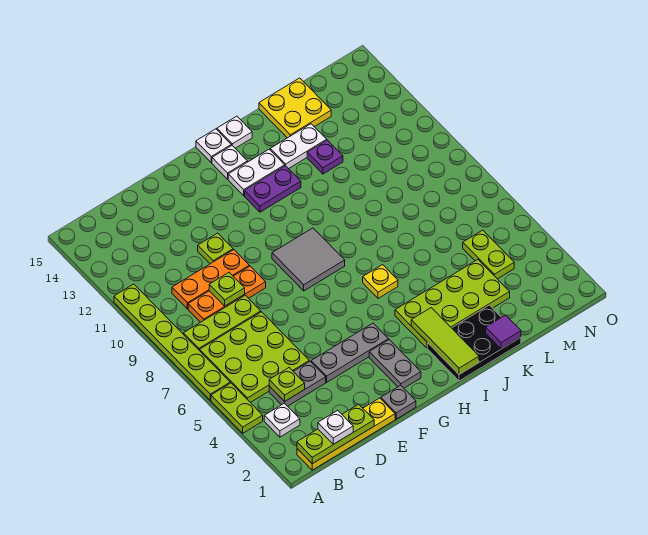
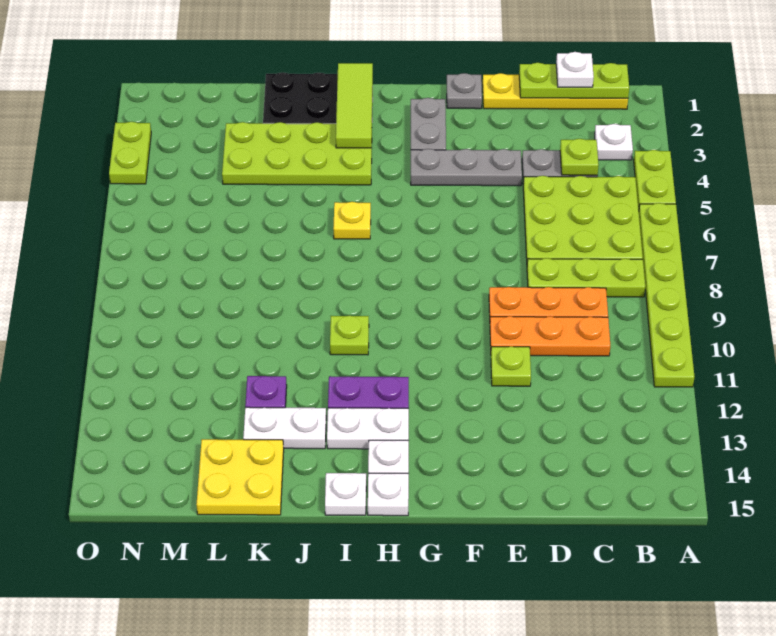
lime plate D9 level 2 -> lime plate I10 level 1
grey tile G8:H9 level 1 -> none
purple tile K1 level 2 -> none
lime plate M4:M5 level 1 -> lime plate O3:O4 level 1

